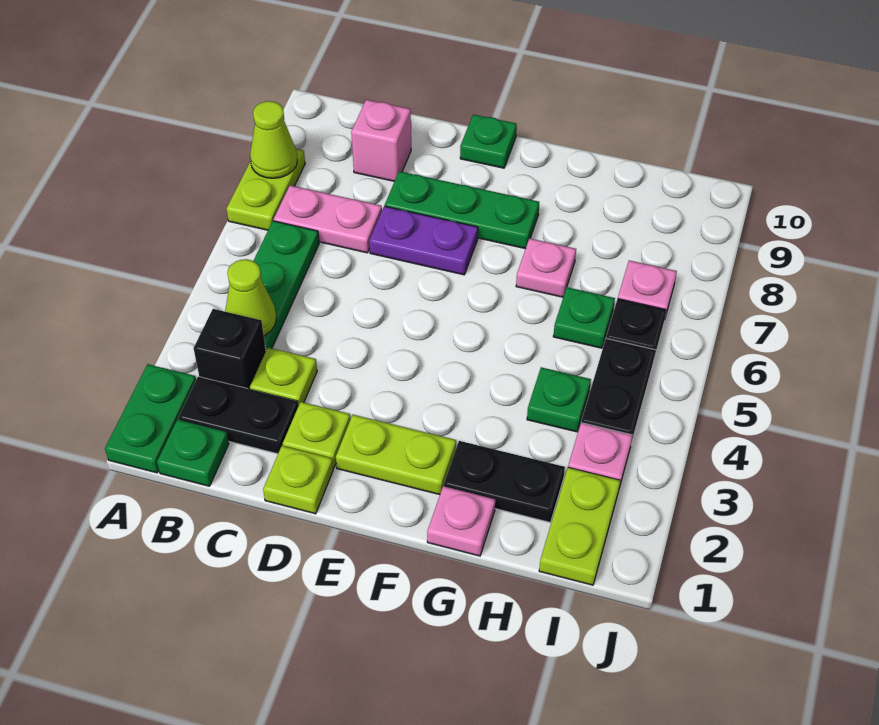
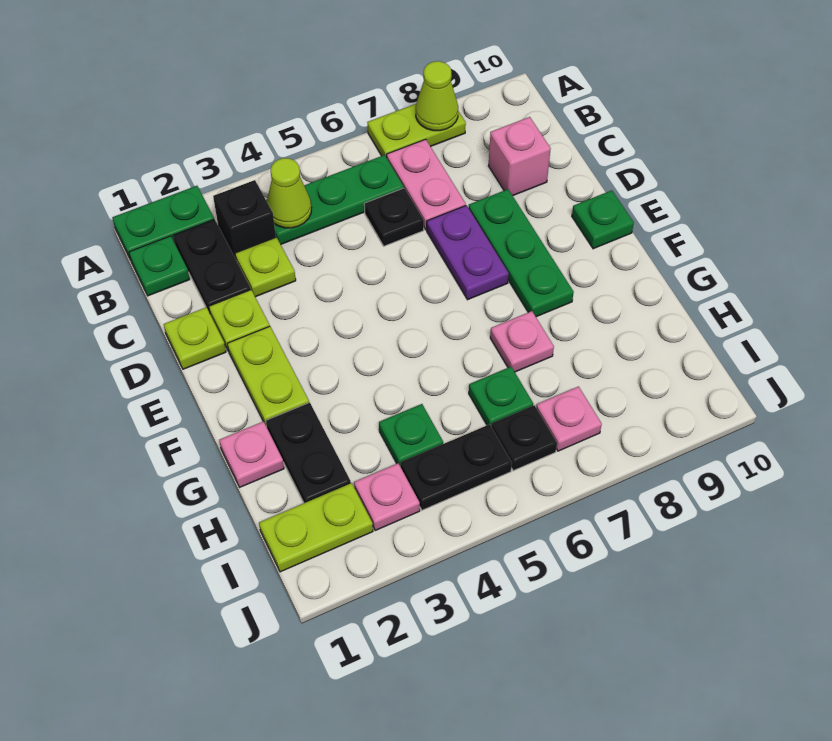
none -> black plate C6 level 1

